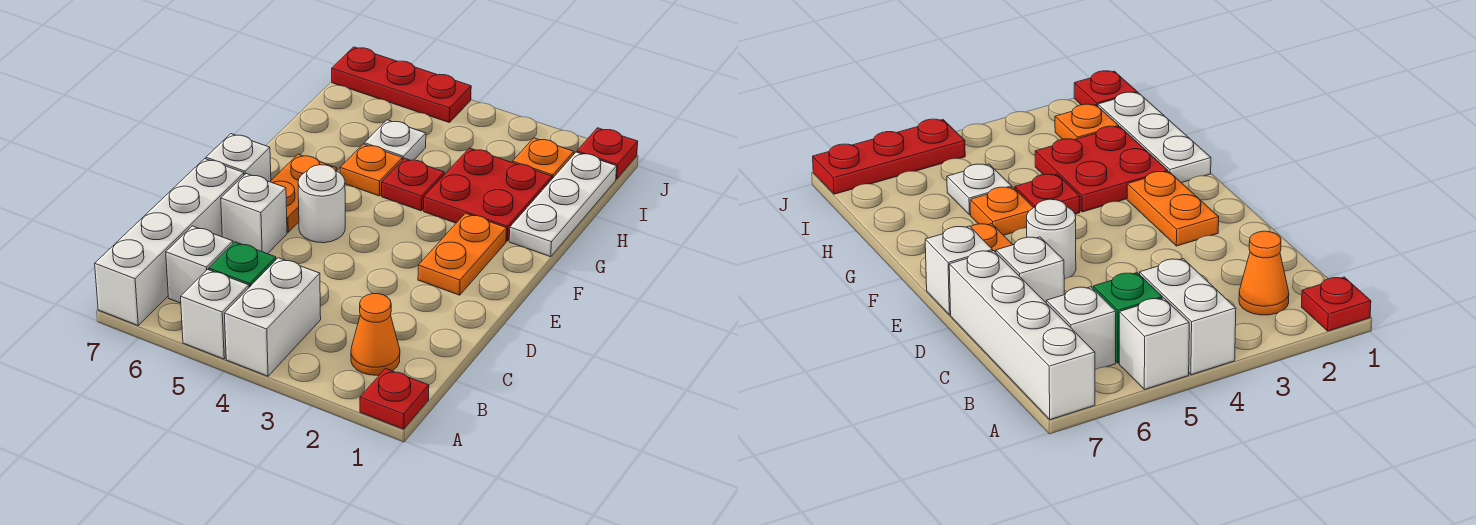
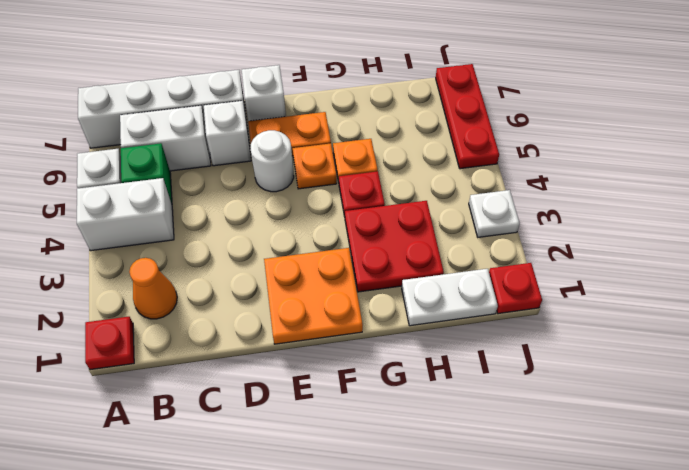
white brick B6 level 1 -> white brick B6:C6 level 1
orange plate E2:F2 level 1 -> orange plate E1:F2 level 1
white plate G1:I1 level 1 -> white plate H1:I1 level 1
white plate H5 level 1 -> white plate J3 level 1
orange plate I2 level 1 -> orange plate F5 level 1

